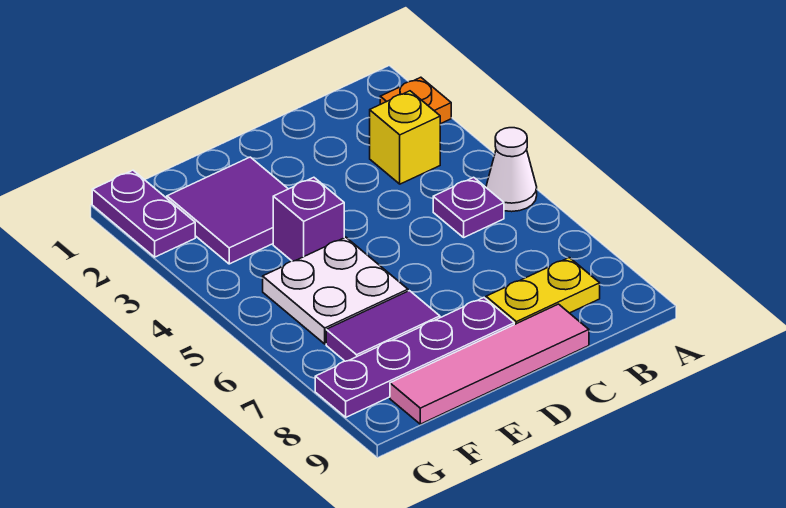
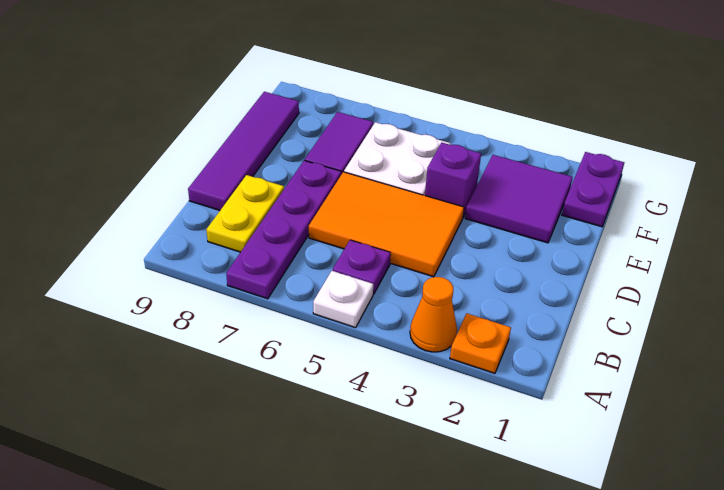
none -> orange cone A3 level 1
white cone A5 level 1 -> white plate A5 level 1
yellow brick B3 level 1 -> none
none -> orange tile C4:D6 level 1
pink tile C9:F9 level 1 -> purple tile C9:F9 level 1
purple plate D8:G8 level 1 -> purple plate A7:D7 level 1
purple plate G1:G2 level 1 -> purple plate F1:G1 level 1

